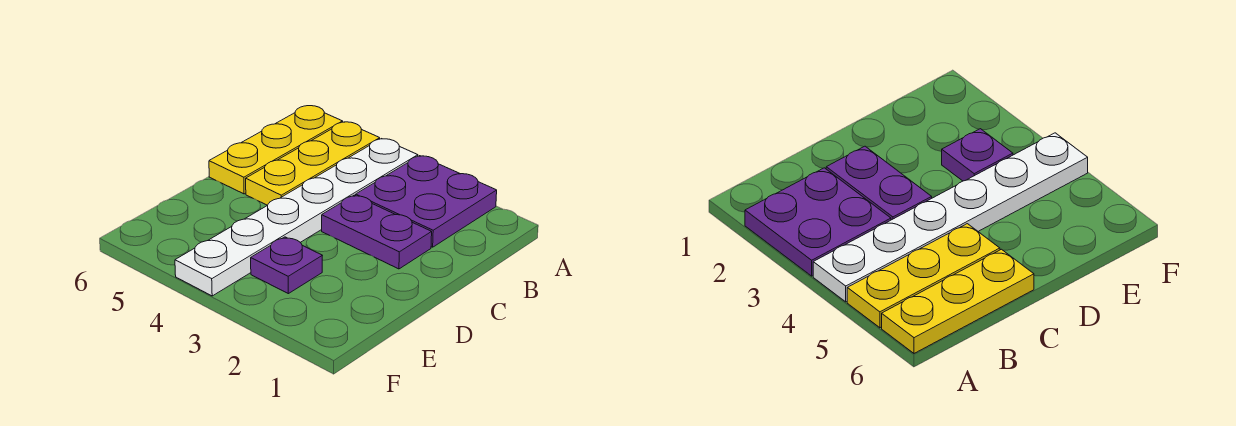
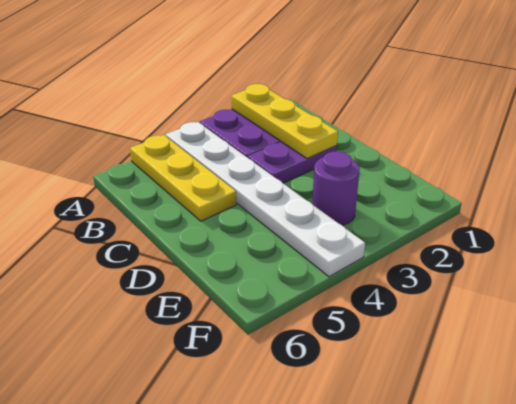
yellow plate A6:C6 level 1 -> yellow plate A2:C2 level 2
purple plate E3 level 1 -> purple round brick E3 level 1

